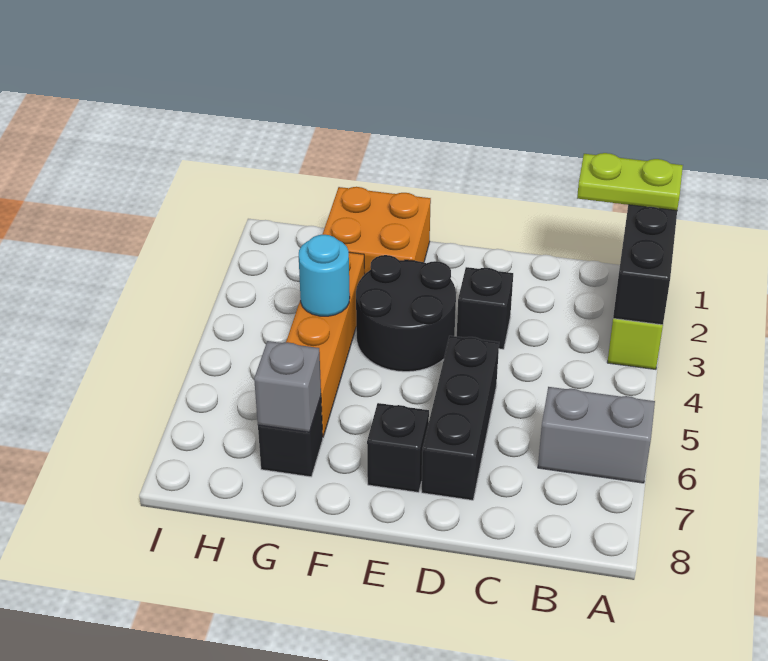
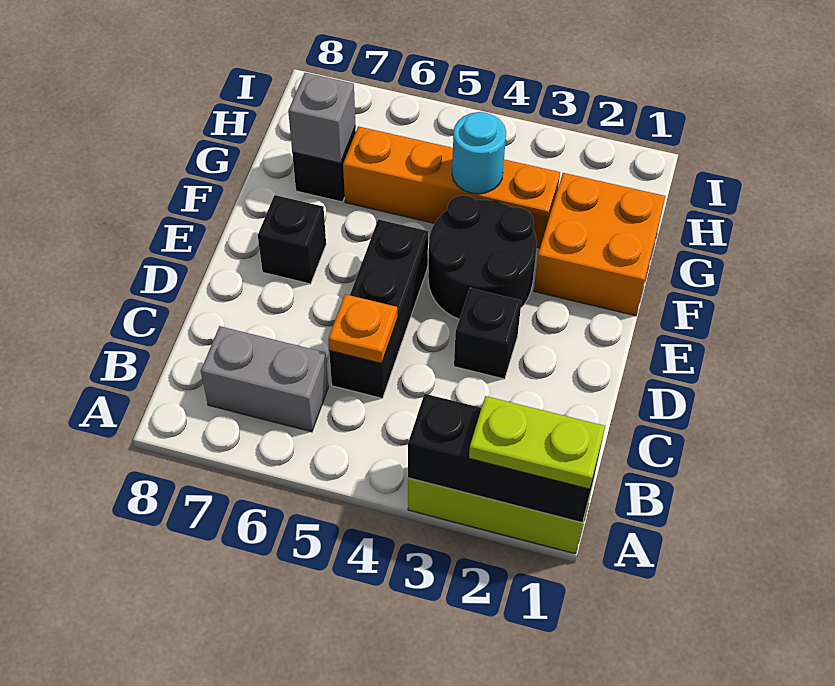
lime plate A1:B1 level 3 -> lime plate A1:A2 level 3
grey brick A6:B6 level 1 -> grey brick B6:B7 level 1
none -> orange plate C5 level 2
black brick D5:D7 level 1 -> black brick C5:E5 level 1

